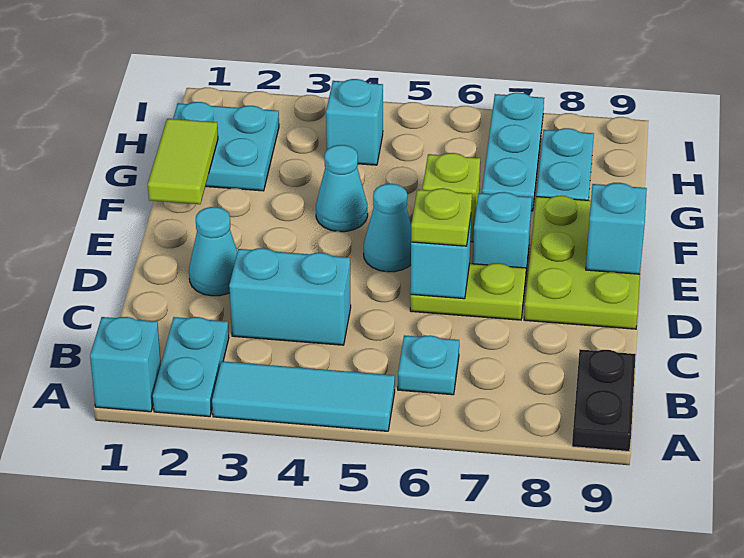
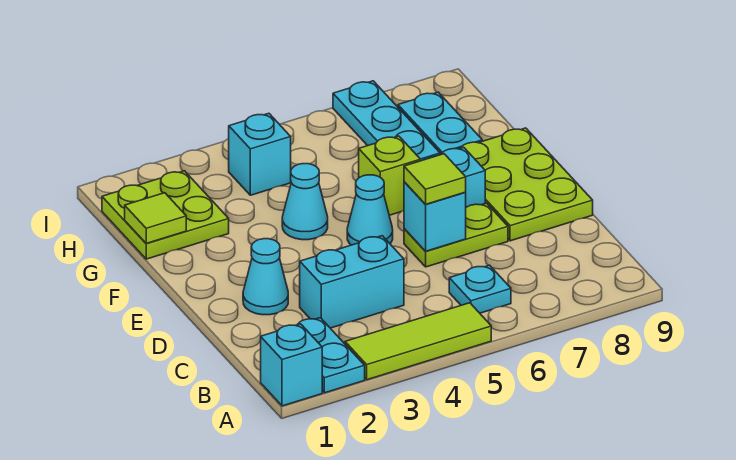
cyan tile A3:A5 level 1 -> lime tile A3:A5 level 1
black plate A9:B9 level 1 -> none
lime plate D6 level 3 -> lime tile D6 level 3
cyan brick E9 level 2 -> none
lime tile F1:G1 level 2 -> lime tile G1 level 2
cyan plate G1:H2 level 1 -> lime plate G1:H2 level 1

